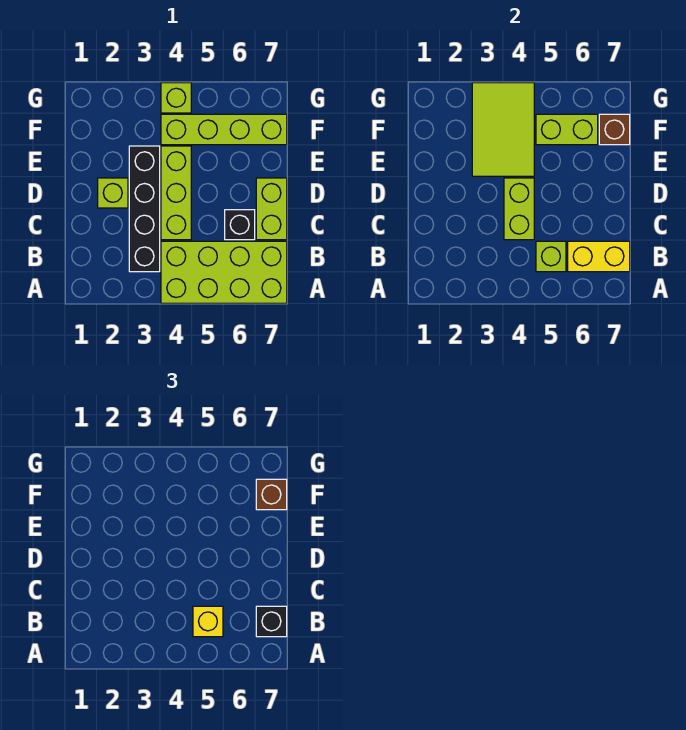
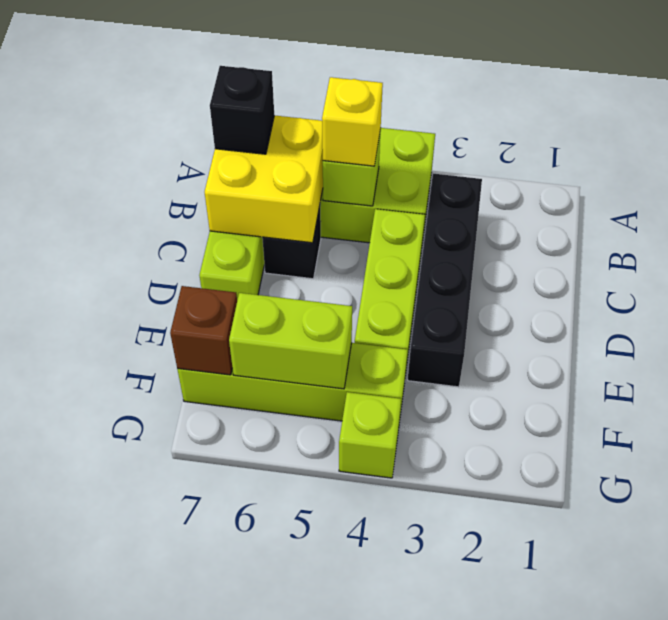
yellow brick B6:B7 level 2 -> yellow brick B6:C7 level 2
lime brick C4:D4 level 2 -> none
lime brick D2 level 1 -> none
lime tile E3:G4 level 2 -> none
brown brick F7 level 3 -> none

